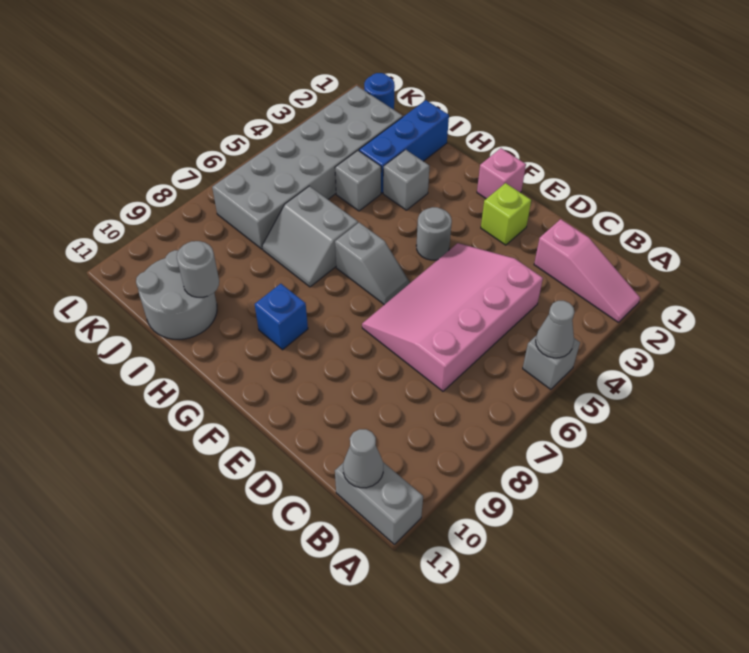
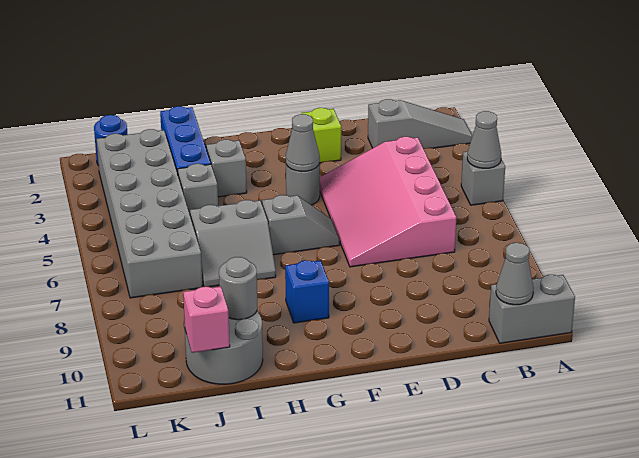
pink slope A2:C2 level 1 top C -> grey slope A2:C2 level 1 top C
pink brick F1 level 1 -> pink brick J11 level 2
none -> grey cone F4 level 2

